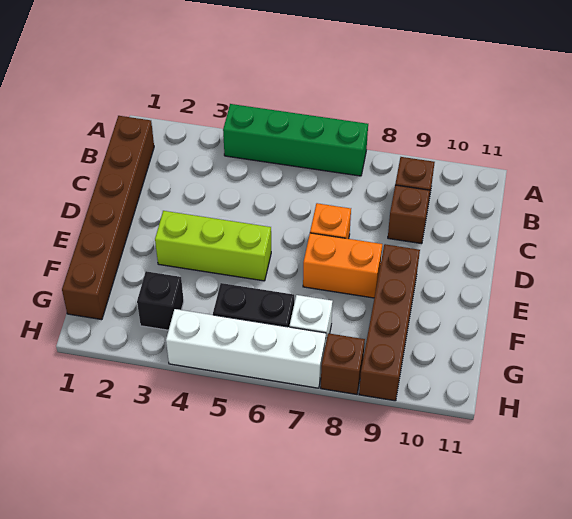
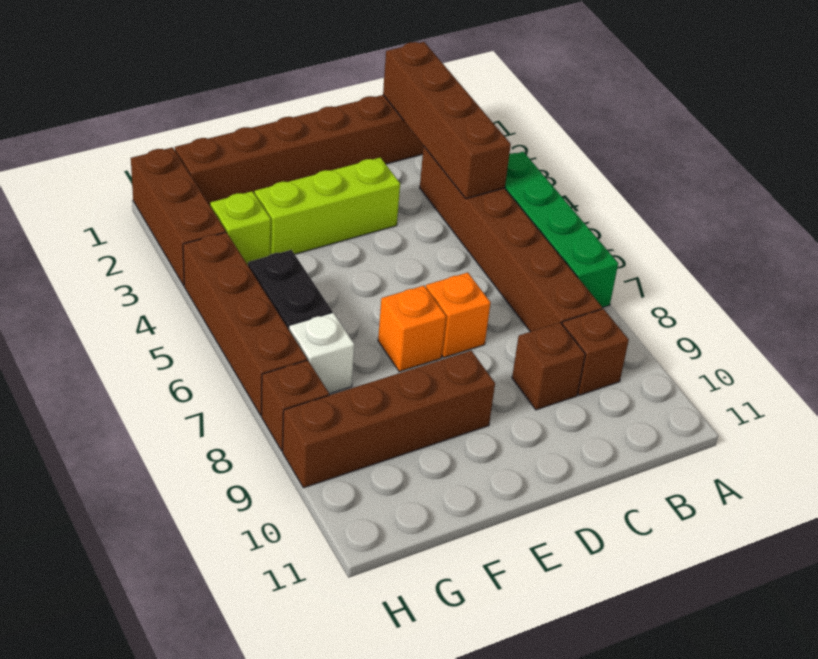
none -> brown brick B1:B4 level 2
none -> brown brick B3:B8 level 1
lime brick E3:E5 level 1 -> lime brick D3:F3 level 1
orange brick E7:E8 level 1 -> orange brick E7 level 1
black brick G3 level 1 -> lime brick G3 level 1
none -> brown brick H1:H3 level 1
white brick H4:H7 level 1 -> brown brick H4:H7 level 1

